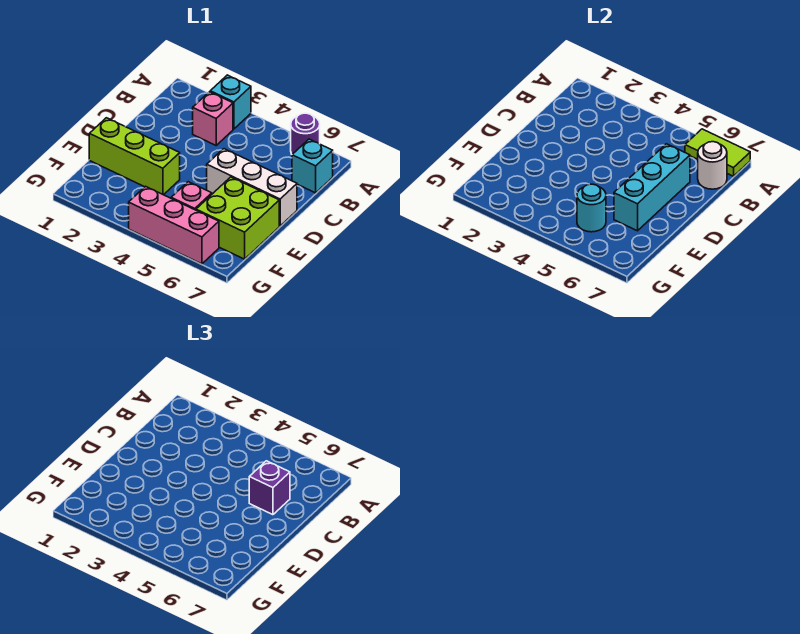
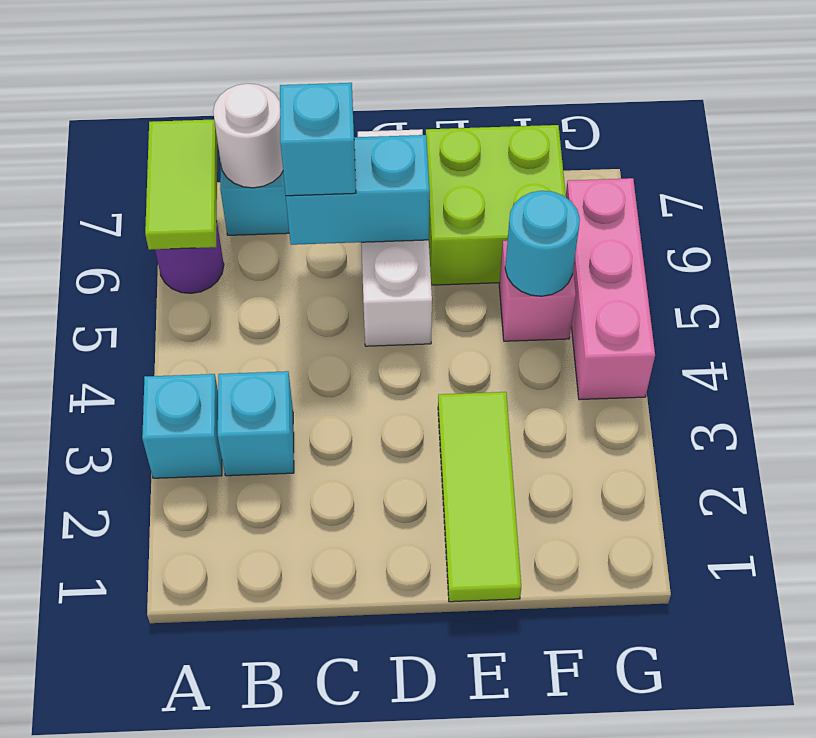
pink brick B3 level 1 -> cyan brick B3 level 1
cyan brick C6:E6 level 2 -> cyan brick C6:D6 level 2
purple brick C6 level 3 -> cyan brick C6 level 3
lime brick E1:E3 level 1 -> lime tile E1:E3 level 1

